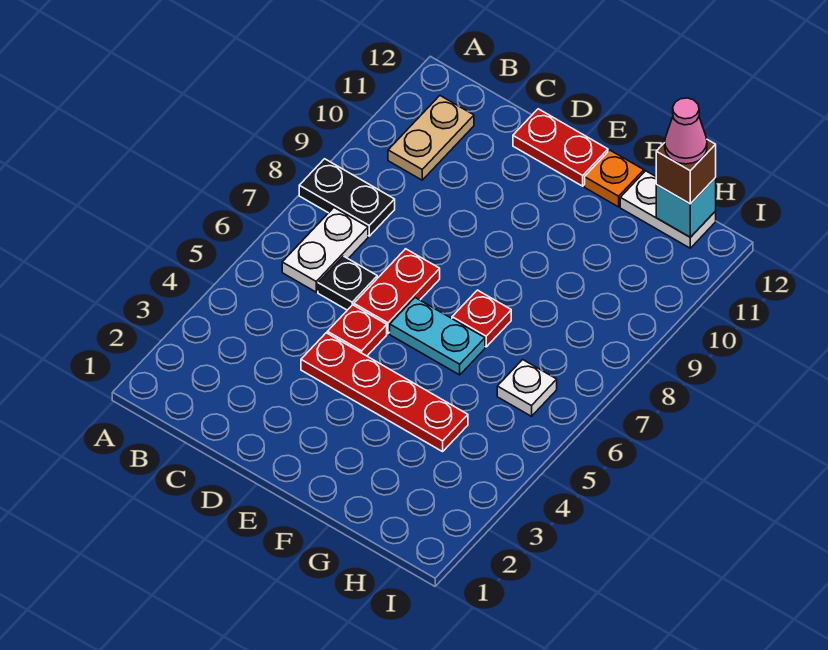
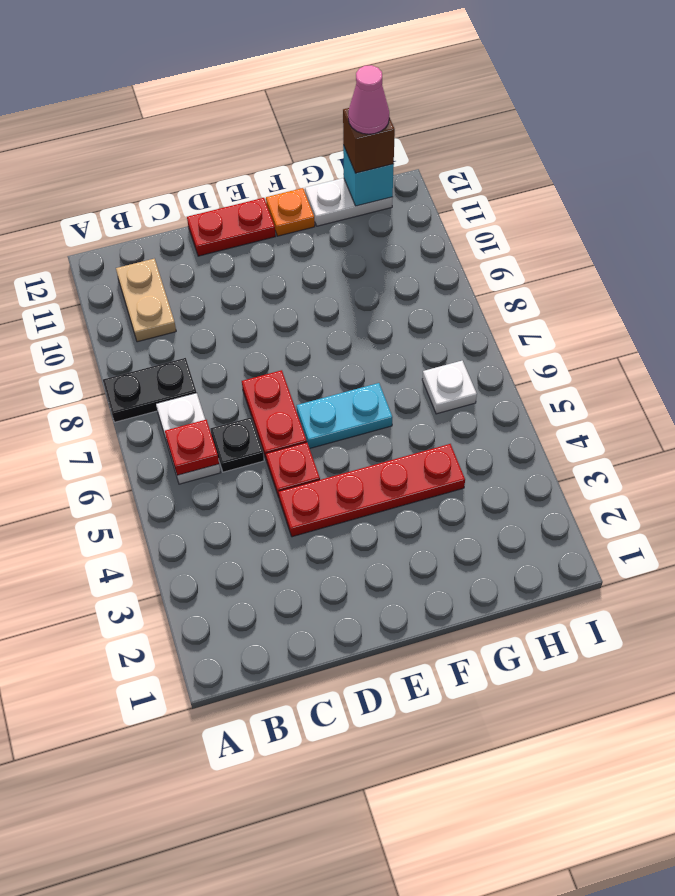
red plate F7 level 1 -> red plate B6 level 2

